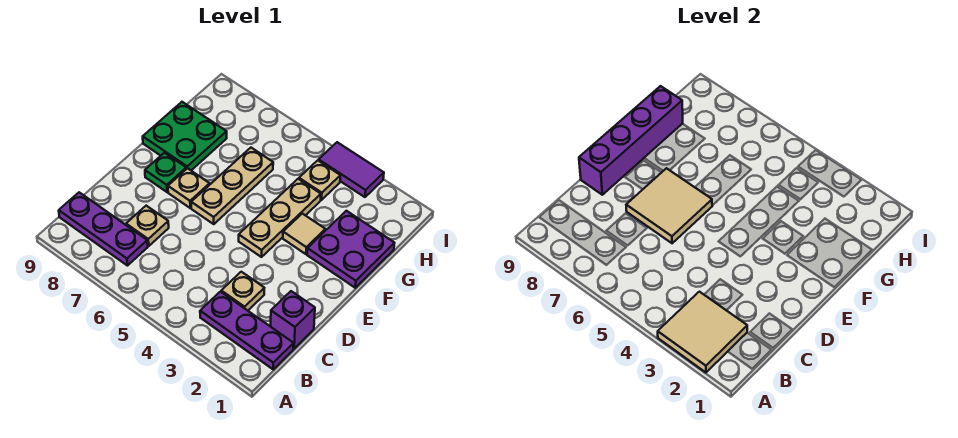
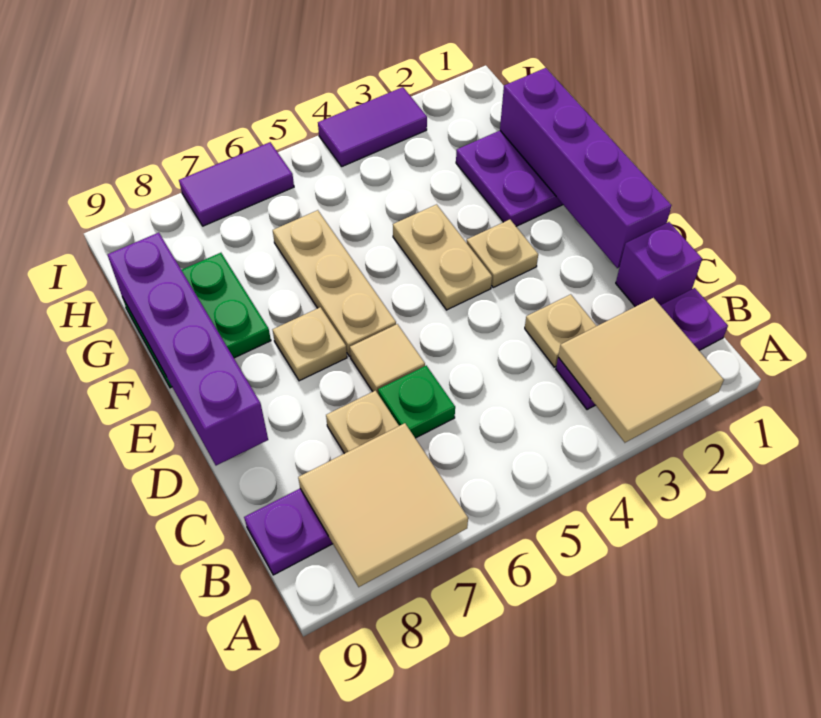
none -> purple brick D1:G1 level 2
tan tile D6:E7 level 2 -> tan tile A7:B8 level 2
tan plate E4:G4 level 1 -> tan plate E4:F4 level 1
green plate E8 level 1 -> green plate C6 level 1
tan tile F3 level 1 -> tan tile D6 level 1
tan plate H4 level 1 -> tan plate E3 level 1
none -> purple tile I6:I7 level 1

